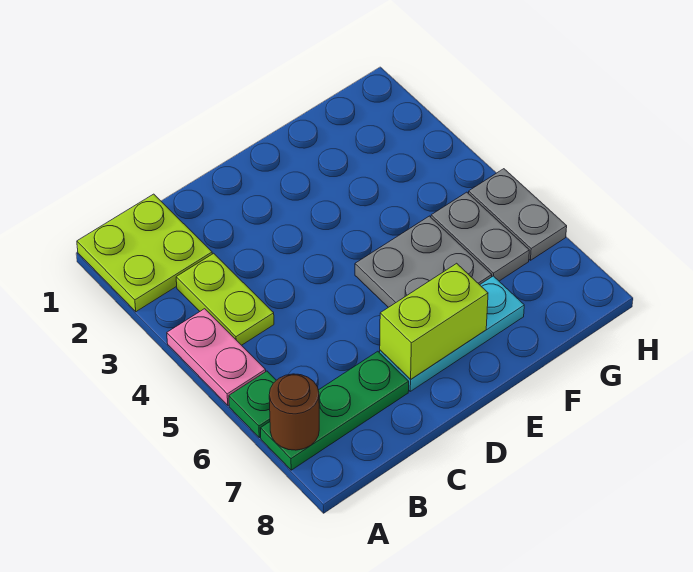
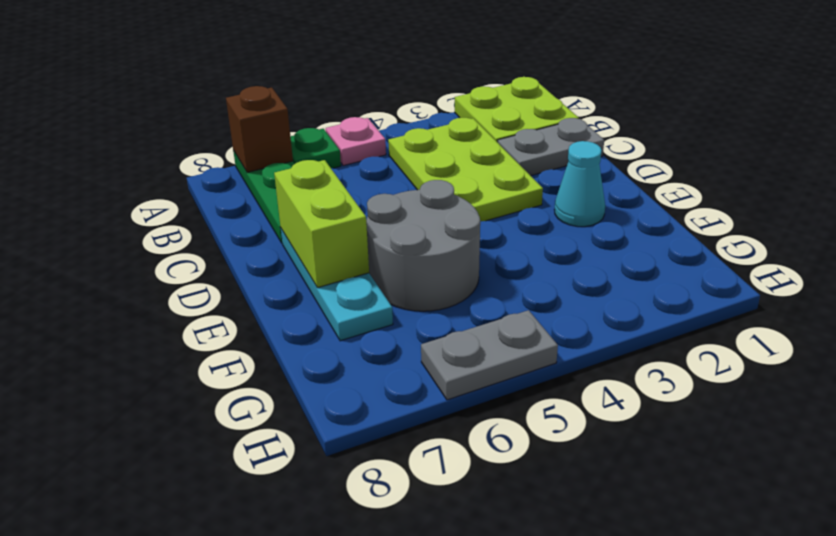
pink plate A4:A5 level 1 -> pink plate A5 level 1
brown round brick A7 level 2 -> brown brick A7 level 2
lime plate B3:B4 level 1 -> lime plate B3:D4 level 1
none -> cyan cone E2 level 1
grey plate E5:F6 level 1 -> grey round brick E5:F6 level 1
grey plate G5:G6 level 1 -> grey plate C1:C2 level 1

